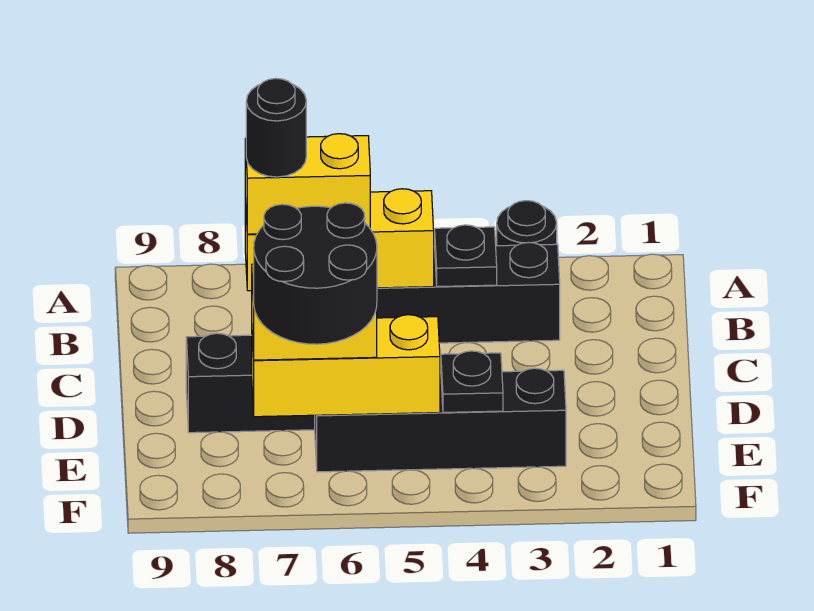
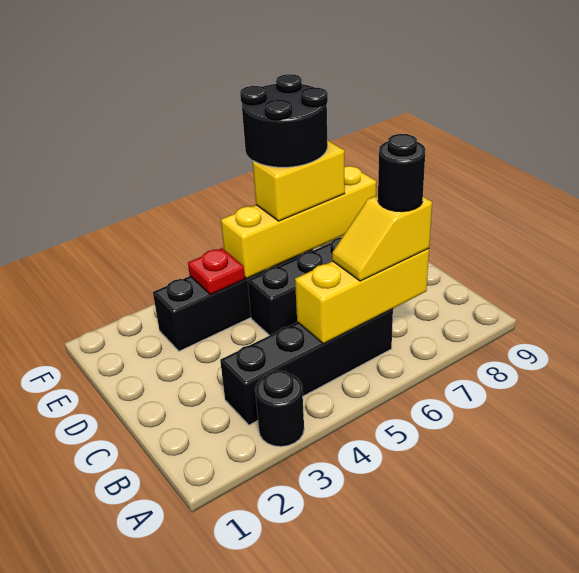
black plate B4 level 2 -> none
yellow brick B6:B7 level 3 -> yellow slope B6:B7 level 3 top 7
black plate E4 level 2 -> red plate E4 level 2
yellow brick E5:E7 level 2 -> yellow brick E5:E8 level 2

